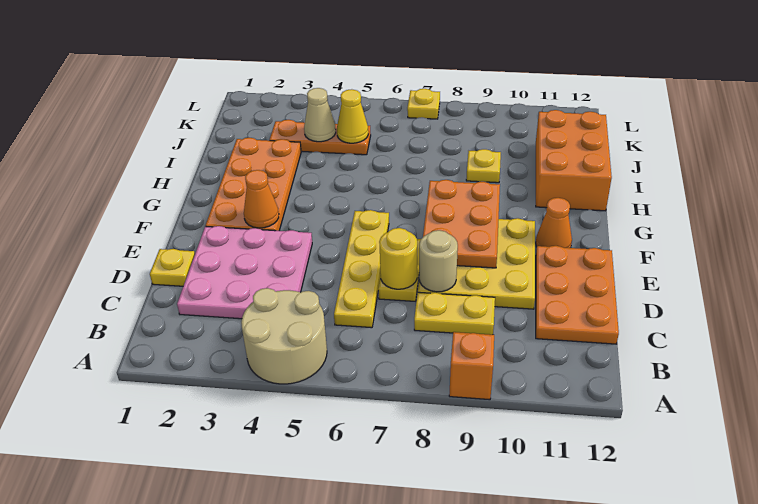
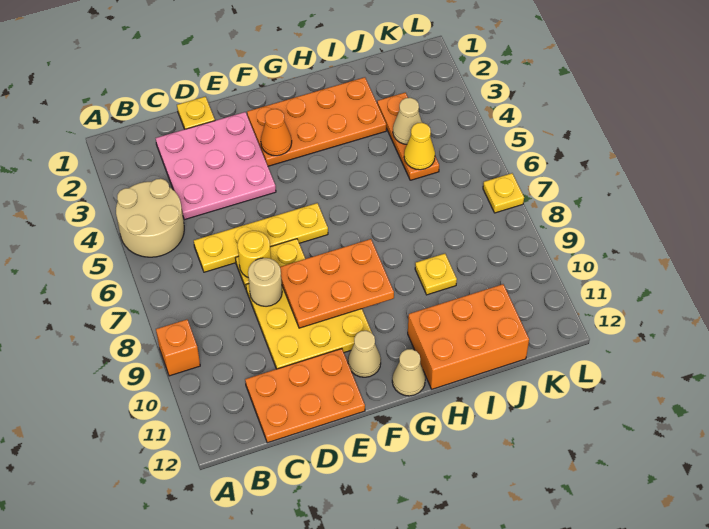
yellow plate C8:C9 level 1 -> none
orange cone F11 level 1 -> tan cone F11 level 1
none -> tan cone G12 level 1

